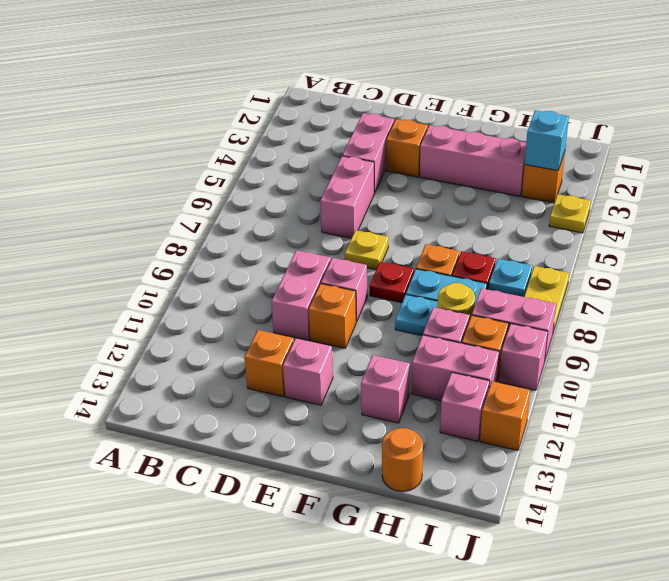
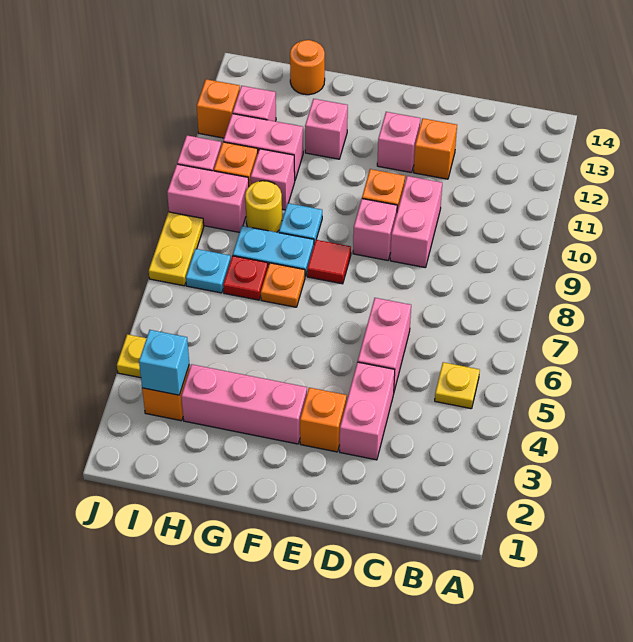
yellow plate E7 level 1 -> yellow plate B5 level 1
red plate F8 level 1 -> red tile F8 level 1

